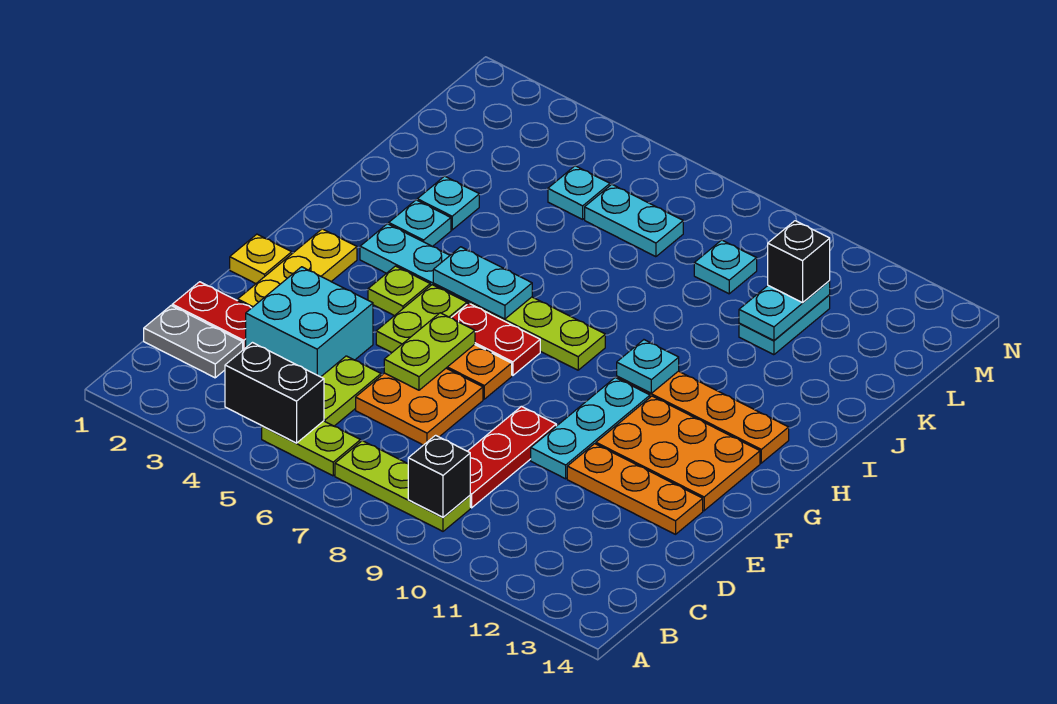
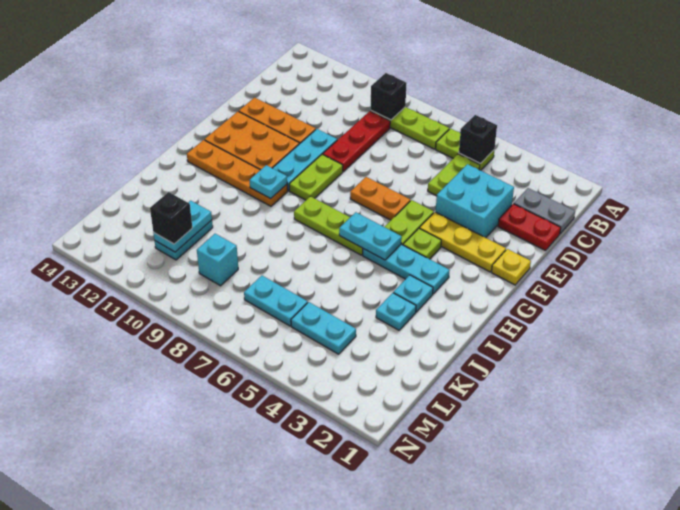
black brick B4:B5 level 2 -> black brick B5 level 2
orange plate D6:E7 level 1 -> none
yellow plate E2:G2 level 1 -> yellow plate F2:F4 level 1
lime plate E6:F6 level 2 -> lime plate F9:G9 level 1
red plate G6:G7 level 1 -> none
cyan plate L5 level 1 -> cyan plate L4:L5 level 1
cyan plate L9 level 1 -> cyan brick L9 level 1

